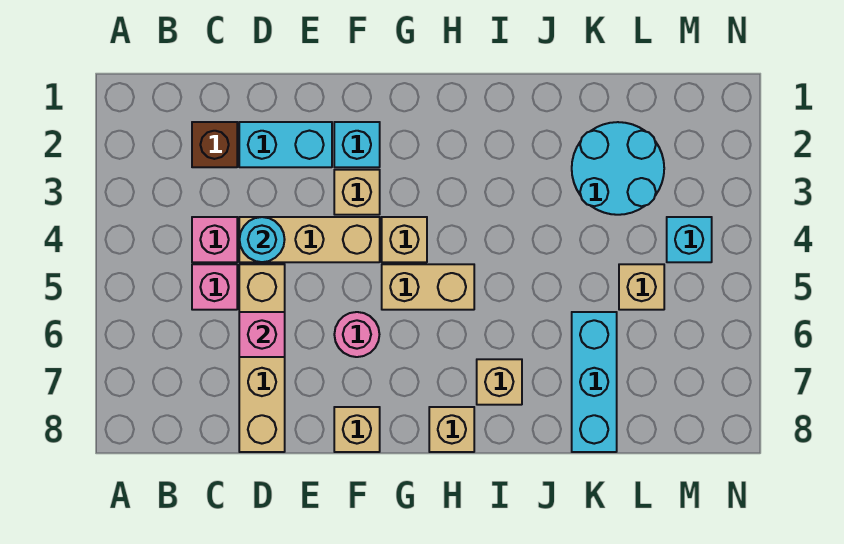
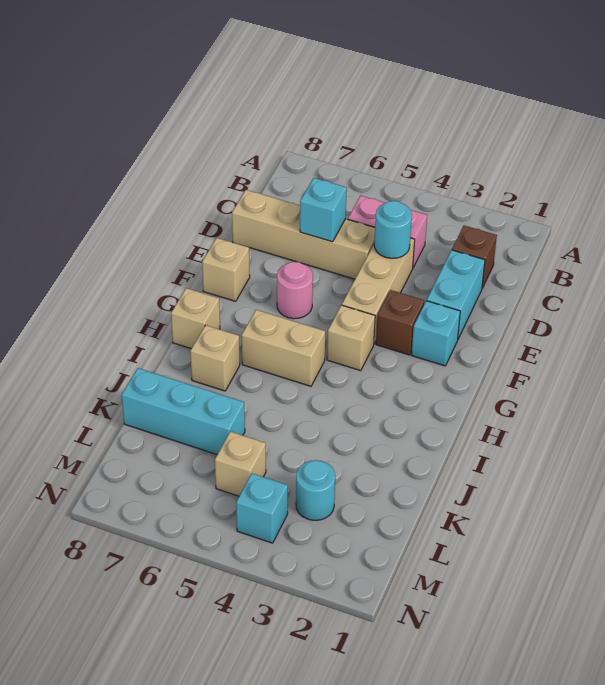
pink brick D6 level 2 -> cyan brick D6 level 2
tan brick F3 level 1 -> brown brick F3 level 1
tan brick G5:H5 level 1 -> tan brick H5:H6 level 1
cyan round brick K2:L3 level 1 -> cyan round brick L3 level 1

